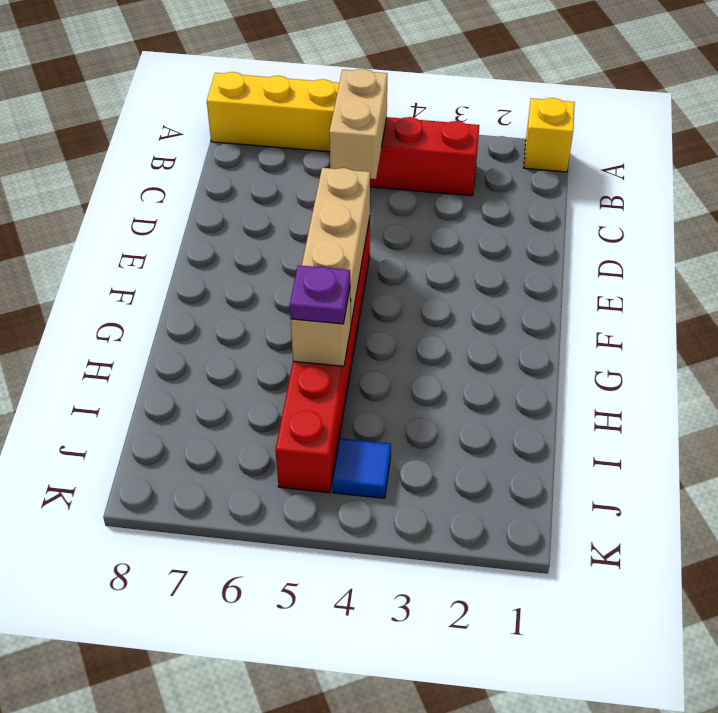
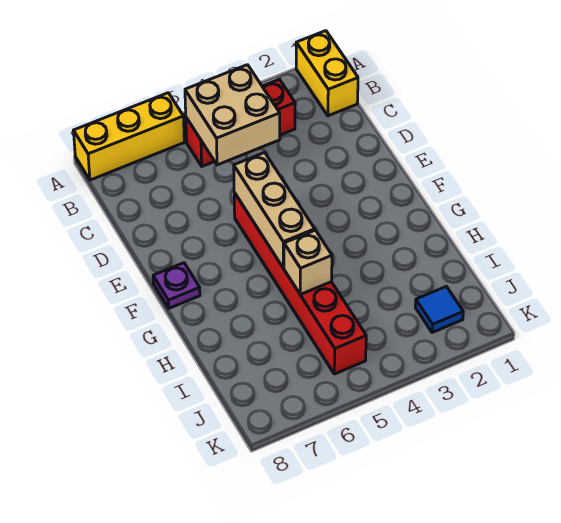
yellow brick A1 level 1 -> yellow brick A1:B1 level 1
tan brick B5:C5 level 2 -> tan brick B4:C5 level 2
purple plate H5 level 3 -> purple plate F8 level 1
blue tile J4 level 1 -> blue tile J2 level 1

